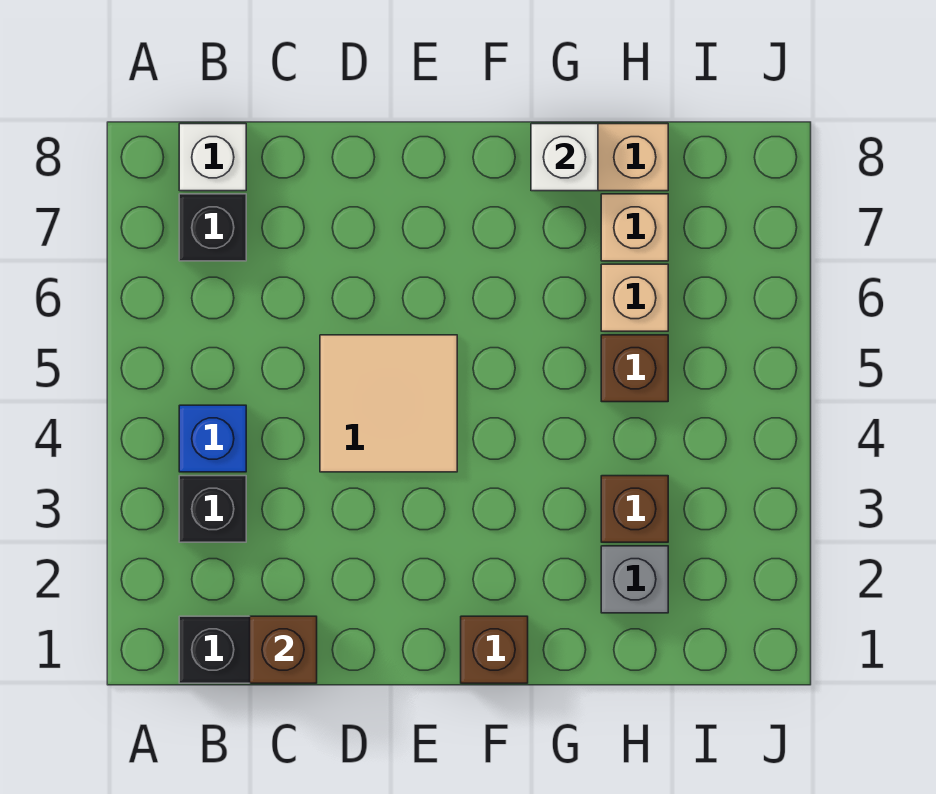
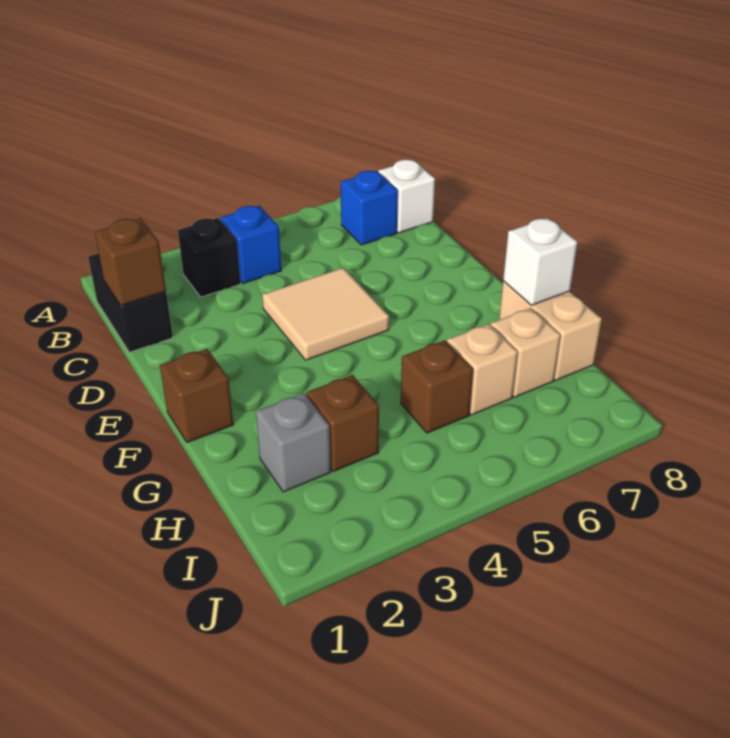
black brick B7 level 1 -> blue brick B7 level 1

